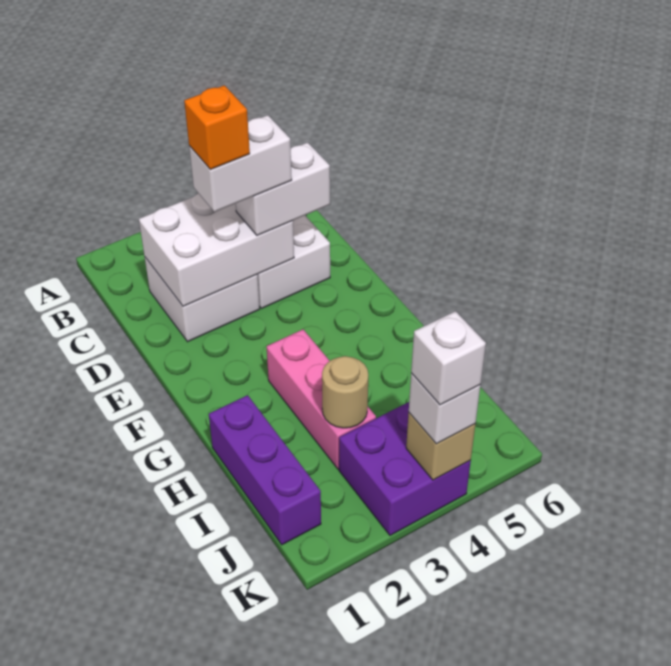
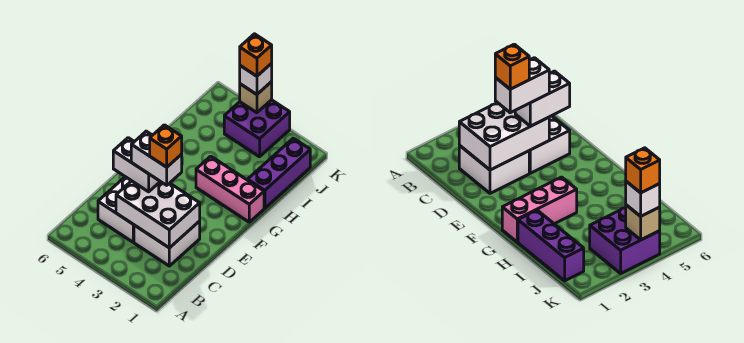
pink brick G3:I3 level 1 -> pink brick G1:G3 level 1
tan round brick I3 level 2 -> none
white brick K4 level 4 -> orange brick K4 level 4

